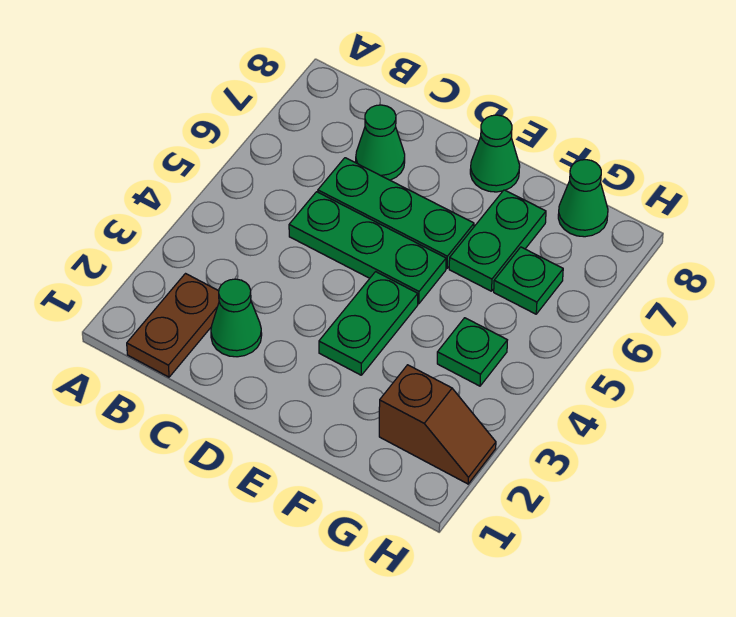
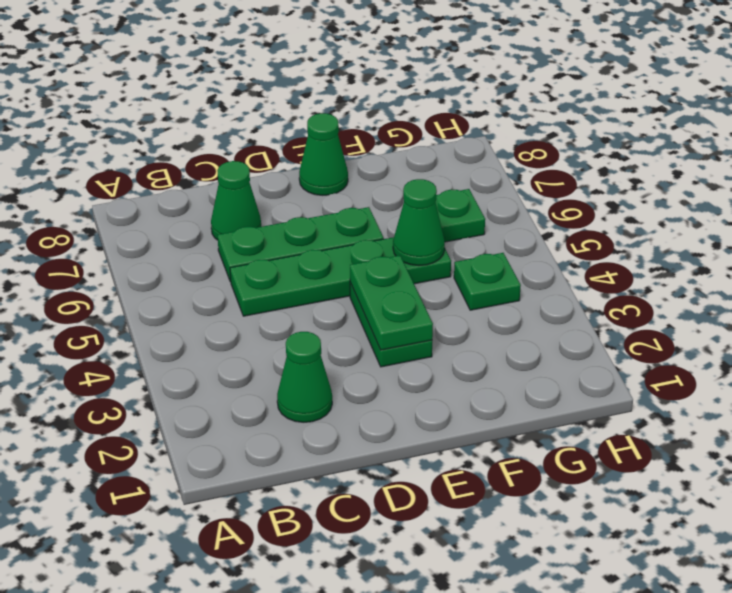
brown plate B1:B2 level 1 -> none
green plate C5:E5 level 1 -> green plate C5:F5 level 1
green plate F6:F7 level 1 -> green plate E3:E4 level 2
brown slope G2:H2 level 1 top G -> none
green cone G8 level 1 -> green cone F5 level 2

